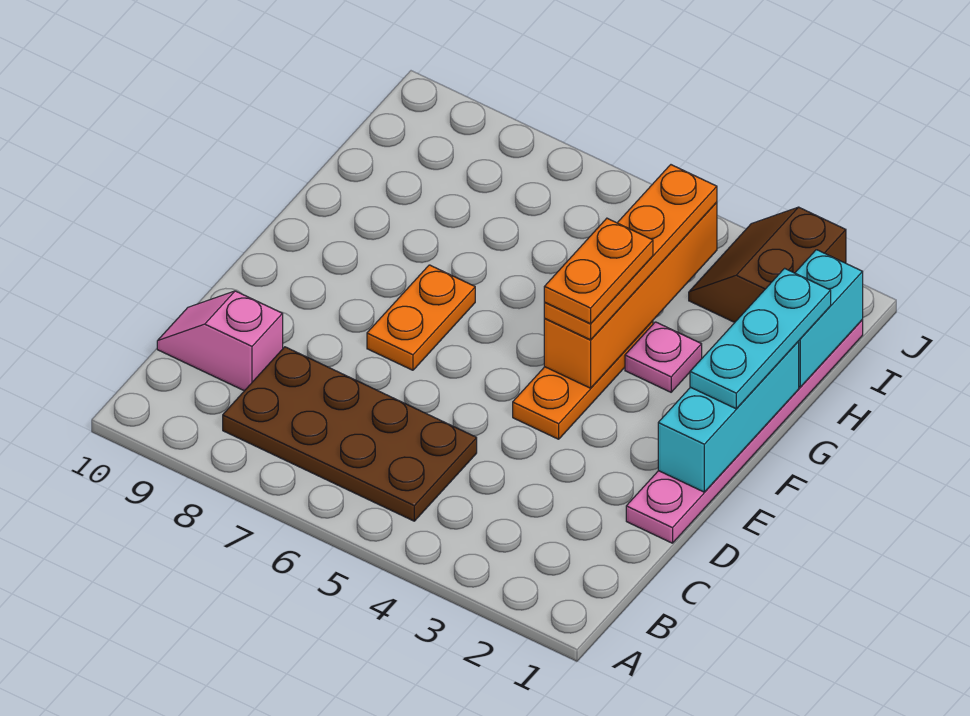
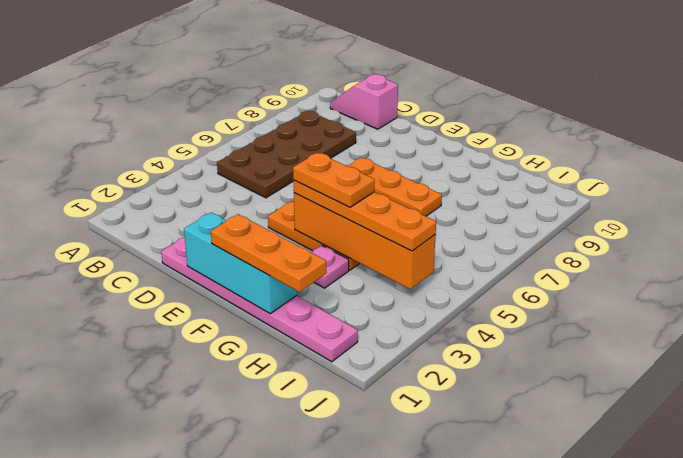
pink slope C9:C10 level 1 top 9 -> pink slope B10:C10 level 1 top C
orange plate E7:F7 level 1 -> orange plate E7:G7 level 1
cyan plate F1:H1 level 3 -> orange plate F1:H1 level 3
cyan brick H1:I1 level 2 -> none
brown slope I2:J3 level 1 top 2 -> none

